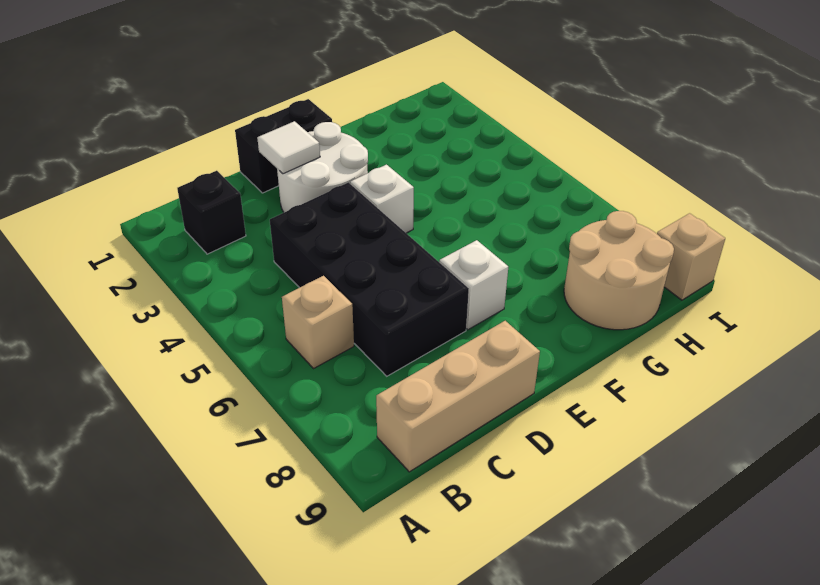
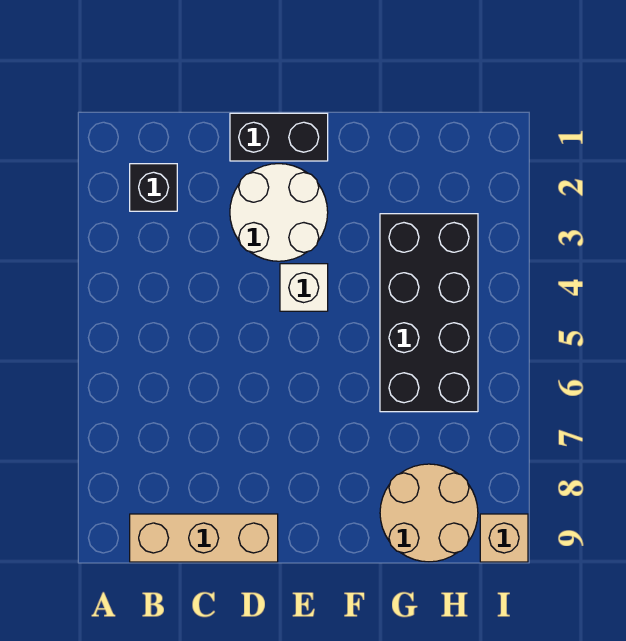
tan brick B6 level 1 -> none
black brick C4:D7 level 1 -> black brick G3:H6 level 1
white tile D2 level 2 -> none
white brick E7 level 1 -> none

